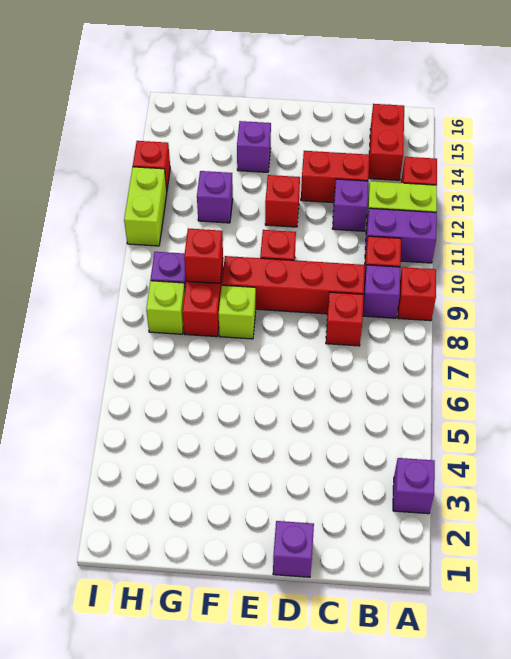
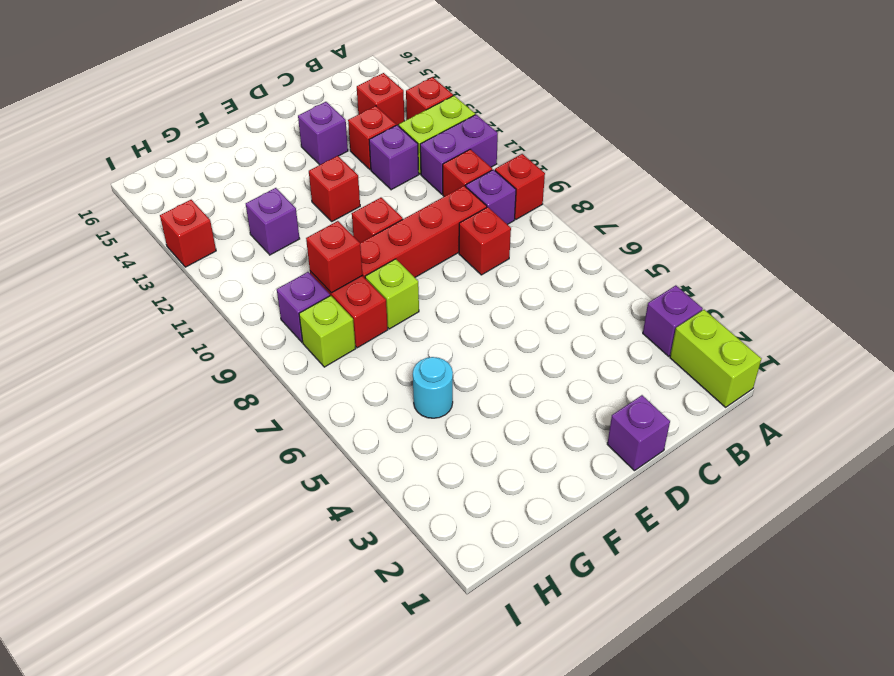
red brick B14:B15 level 1 -> red brick B14 level 1
red brick C13:D13 level 1 -> red brick C13 level 1
purple brick F14 level 1 -> purple brick D14 level 1
none -> cyan round brick G5 level 1
lime brick I11:I12 level 1 -> lime brick A1:A2 level 1

